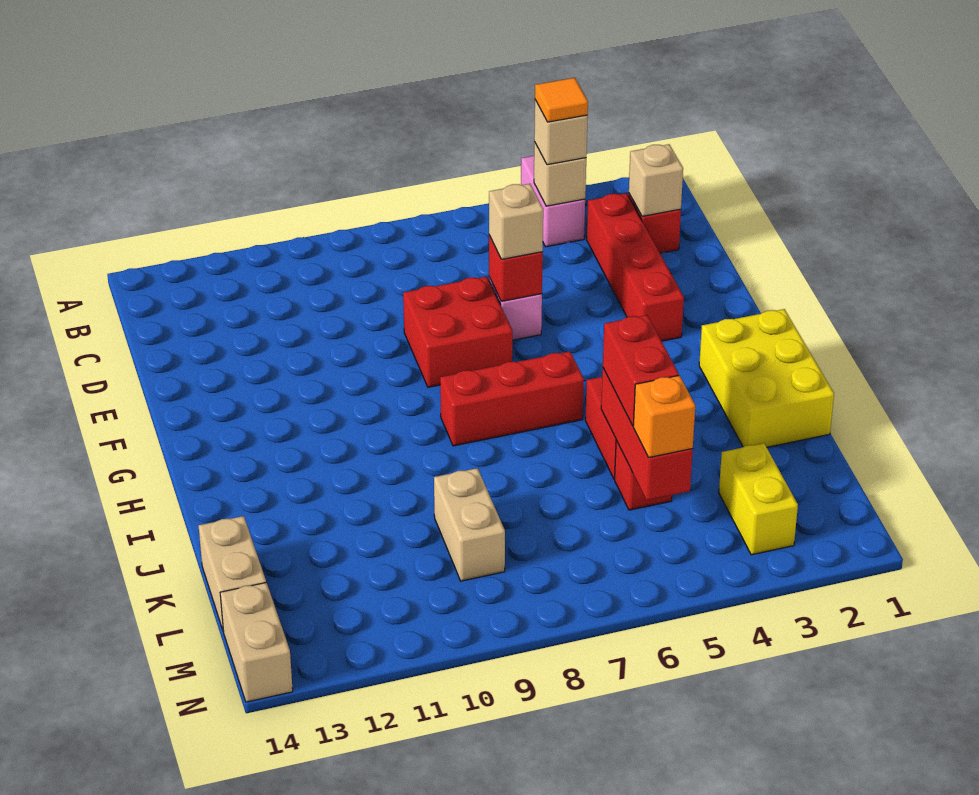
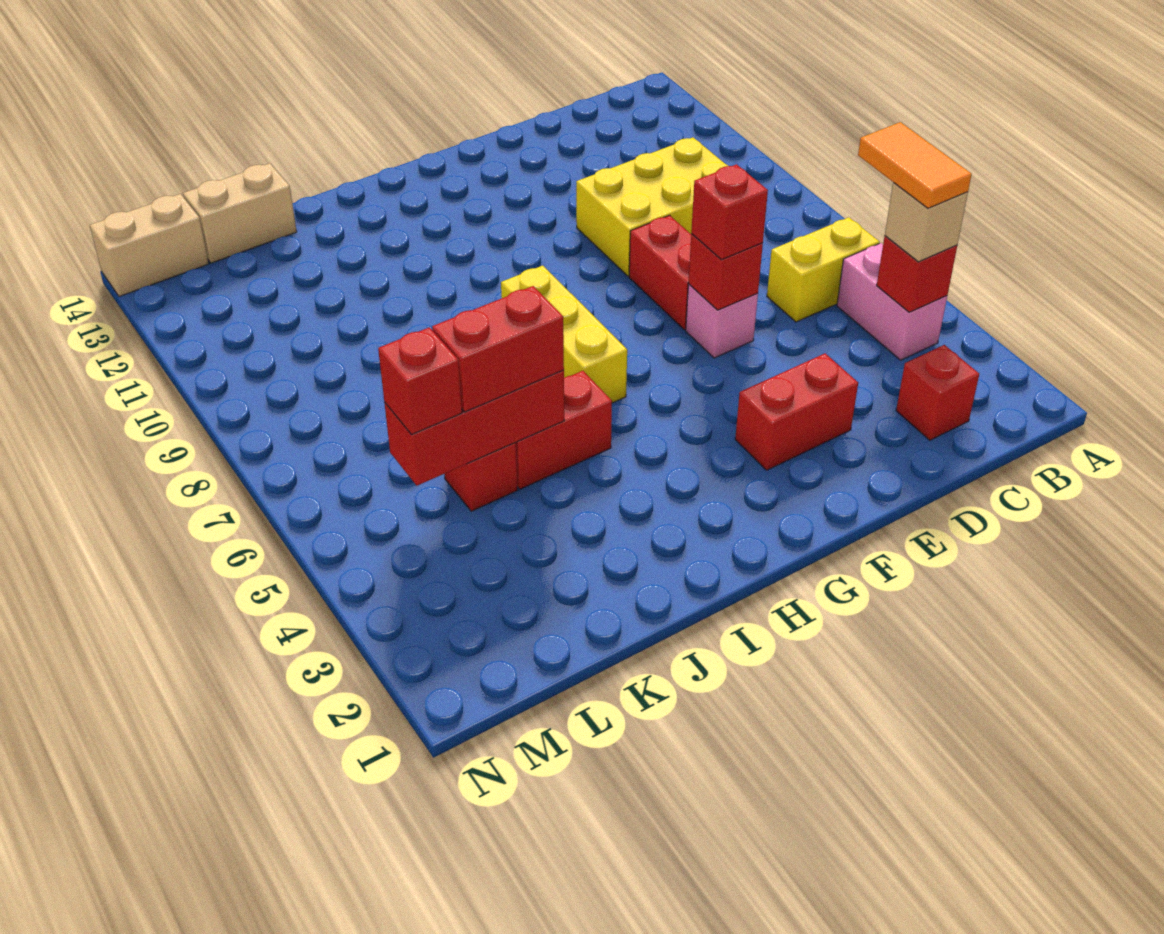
pink brick A4:B4 level 1 -> pink brick B4:B5 level 1
tan brick B4 level 2 -> red brick B4 level 2
orange tile B4 level 4 -> orange tile B4:B5 level 4
tan brick C2 level 2 -> none
red brick C3:F3 level 1 -> red brick E3:F3 level 1
tan brick E6 level 3 -> red brick E6 level 3
red brick E7:F8 level 1 -> red brick E7:E8 level 1
yellow brick H1:J2 level 1 -> yellow brick C9:E10 level 1
red brick H6:H8 level 1 -> yellow brick H6:H8 level 1
tan brick K9:L9 level 1 -> none
yellow brick L3:M3 level 1 -> yellow brick B6:C6 level 1
orange brick L5 level 3 -> red brick L5 level 3

